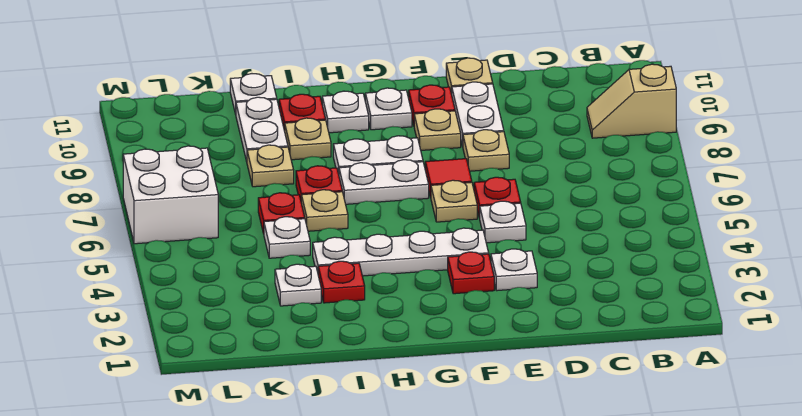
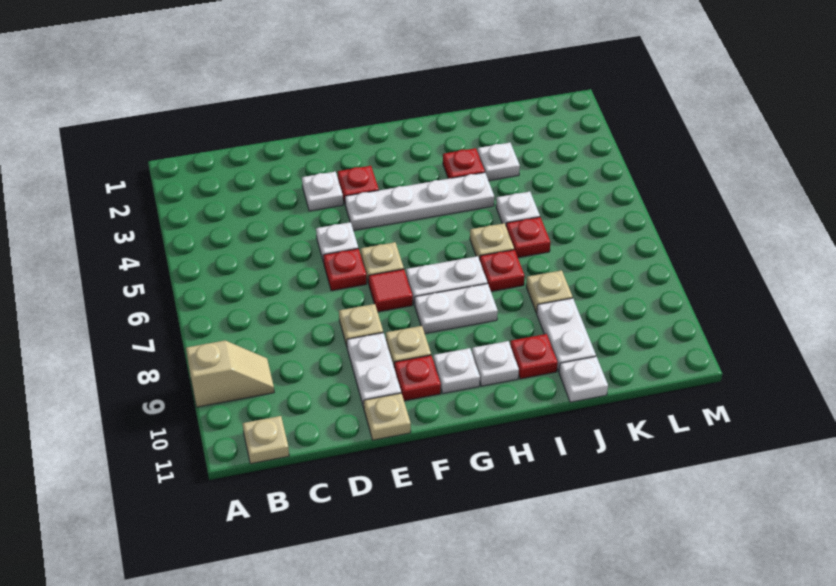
tan plate I9 level 1 -> tan plate B11 level 1
white brick L6:M7 level 1 -> none

